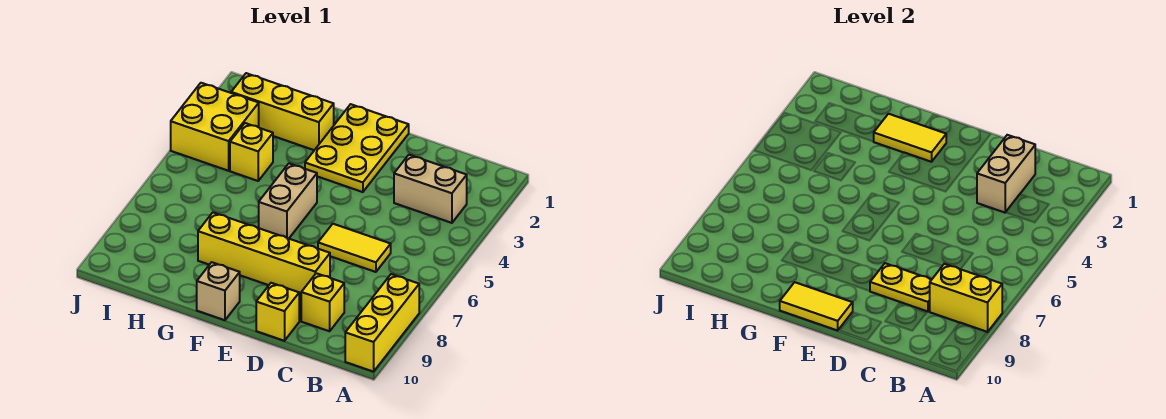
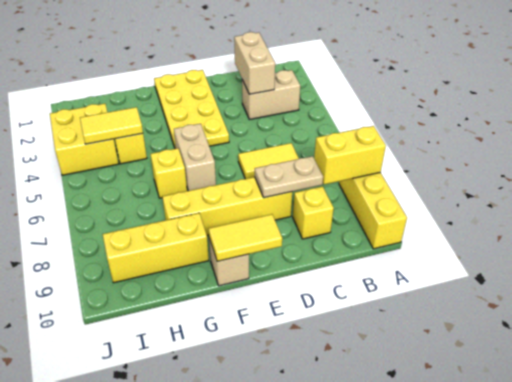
yellow plate C8:D8 level 2 -> tan plate C8:D8 level 2
yellow brick D10 level 1 -> yellow brick G6 level 1
yellow plate E1:F3 level 1 -> yellow plate E1:F4 level 1
yellow tile F2:G2 level 2 -> yellow tile H4:I4 level 2
yellow brick G2:I2 level 1 -> yellow brick G9:I9 level 1

